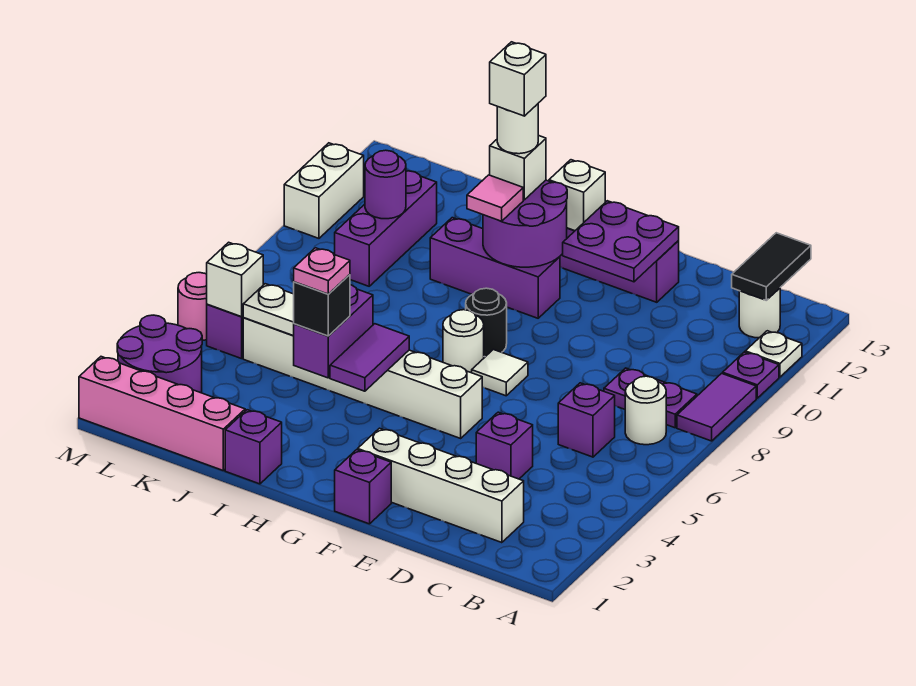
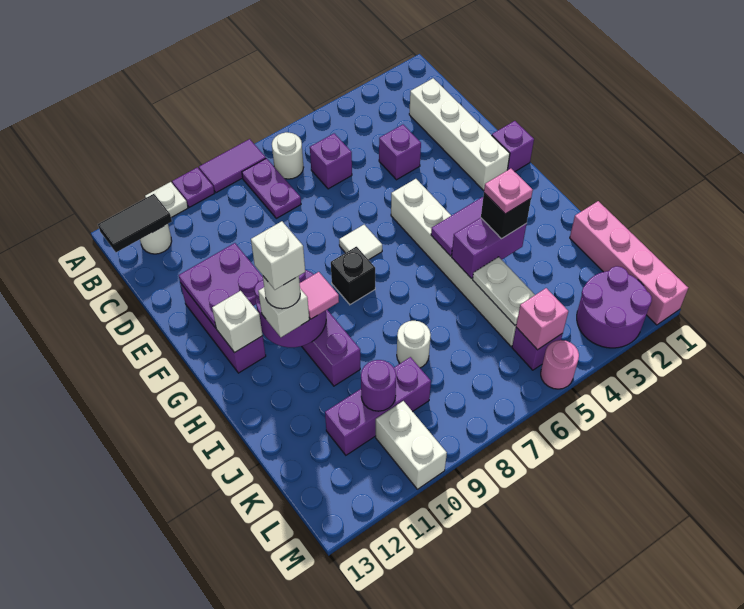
white round brick G7 level 1 -> white round brick J8 level 1
black round brick G8 level 1 -> black brick G8 level 1
purple brick I1 level 1 -> none
white brick L5 level 2 -> pink brick L5 level 2
white brick M10:M11 level 1 -> white brick L10:M10 level 1

